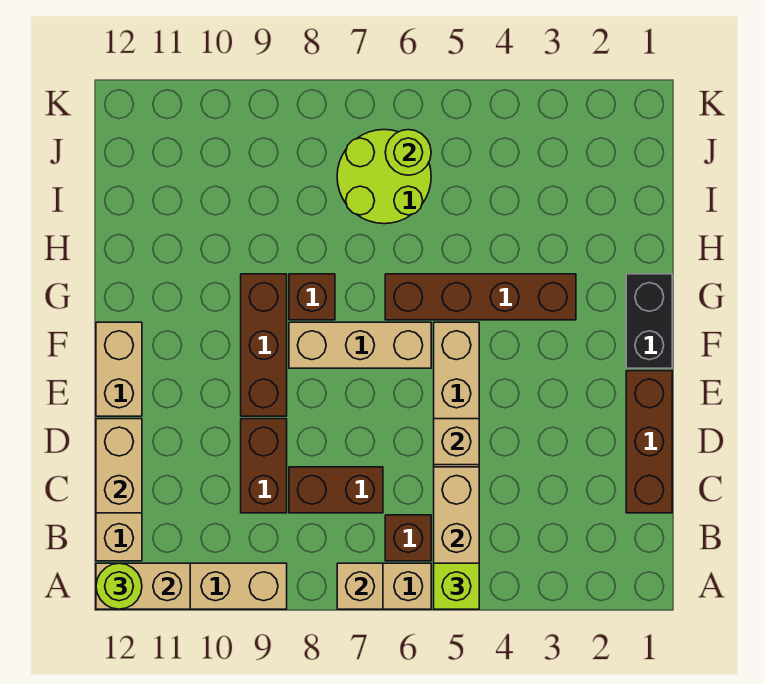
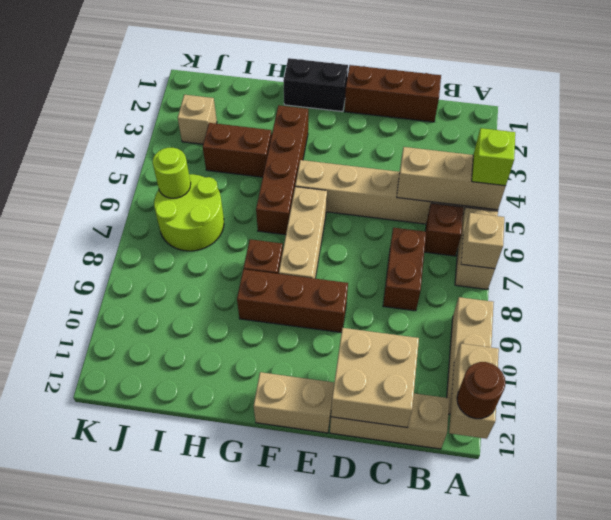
lime round brick A12 level 3 -> brown round brick A12 level 3
brown brick C9:D9 level 1 -> brown brick H4:I4 level 1
tan brick C12:D12 level 2 -> tan brick C11:D12 level 2
tan brick D5 level 2 -> tan brick J3 level 1

